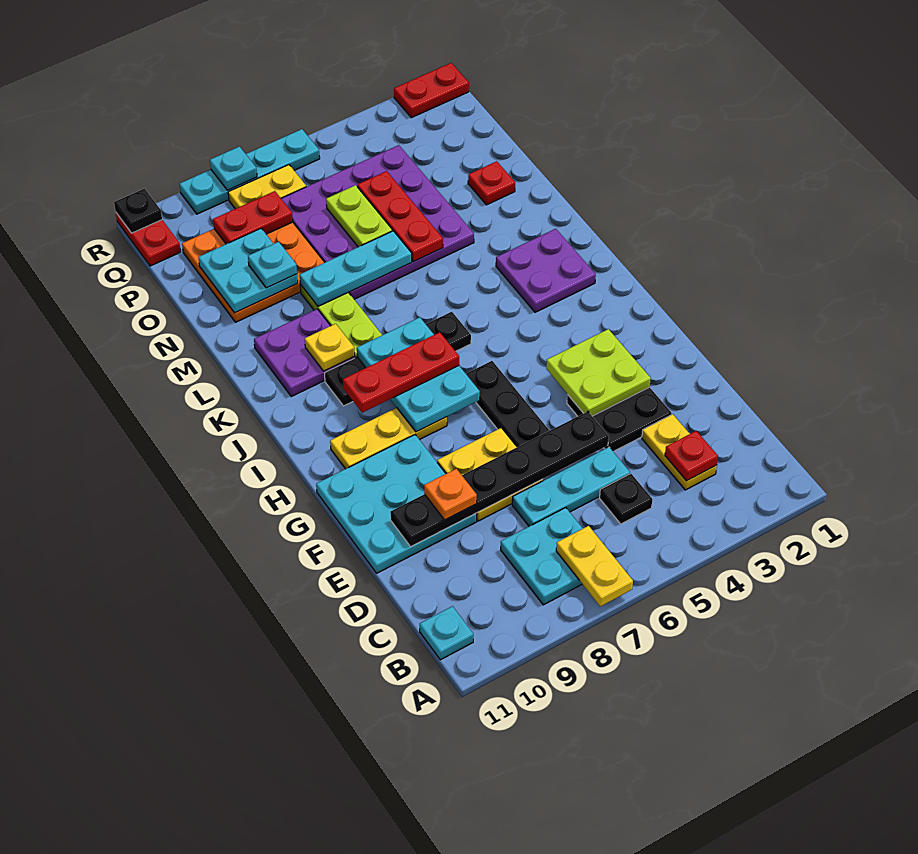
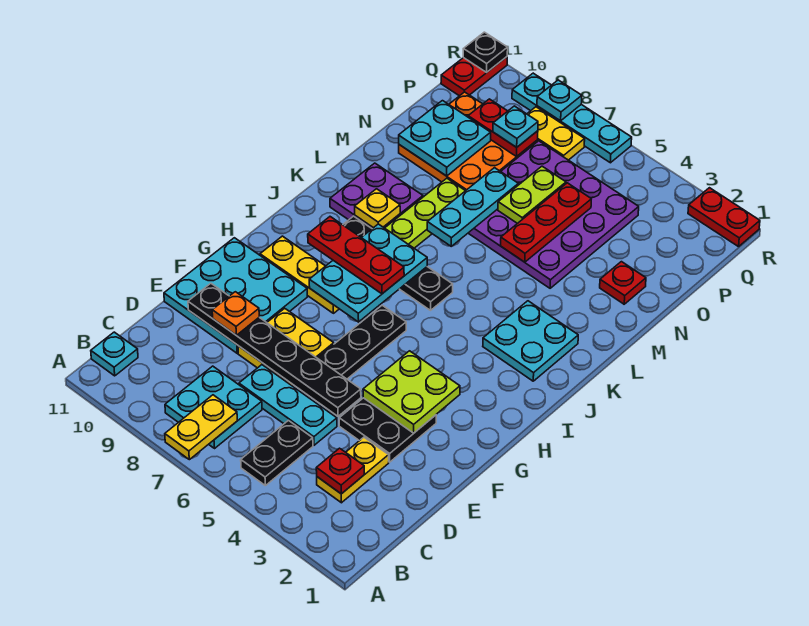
black plate C5 level 1 -> black plate B5:C5 level 1
purple plate J2:K3 level 1 -> cyan plate J2:K3 level 1
cyan plate M6:M8 level 2 -> cyan plate L7:N7 level 2
cyan plate N9 level 3 -> cyan plate P8 level 3

